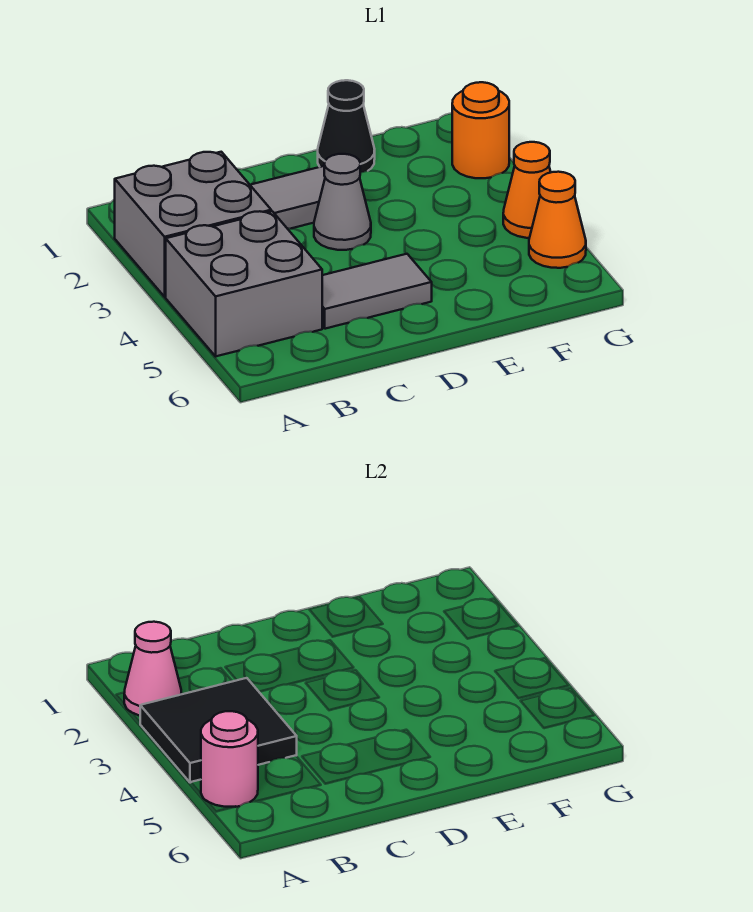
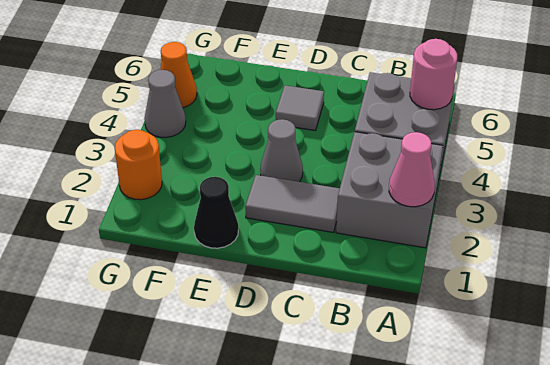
black tile A3:B4 level 2 -> none
grey tile C5:D5 level 1 -> grey tile D5 level 1
orange cone G4 level 1 -> grey cone G4 level 1

